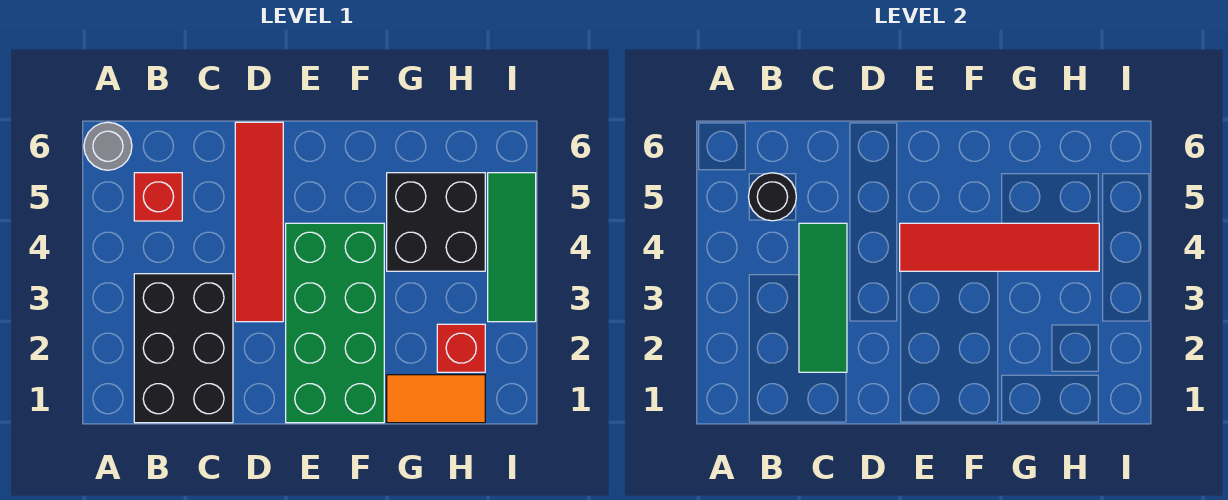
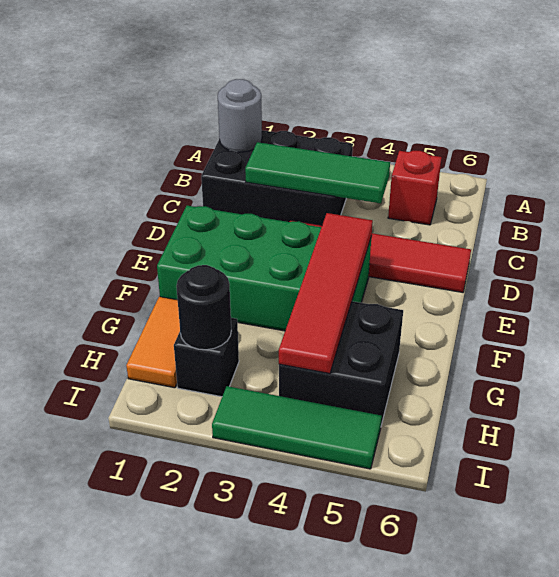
grey round brick A6 level 1 -> grey round brick B1 level 2
black round brick B5 level 2 -> black round brick H2 level 2
red brick H2 level 1 -> black brick H2 level 1

